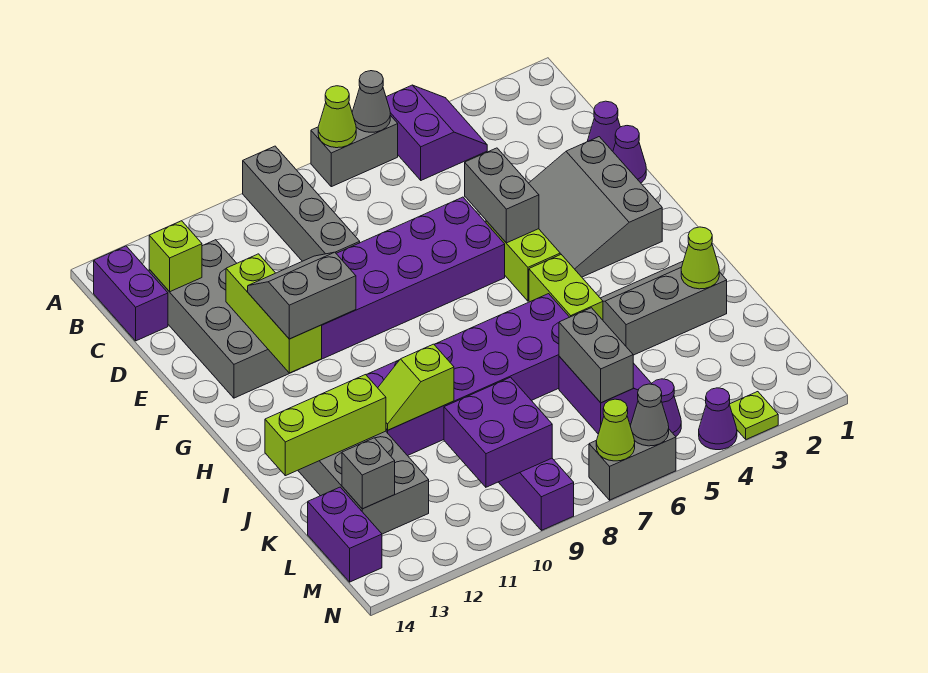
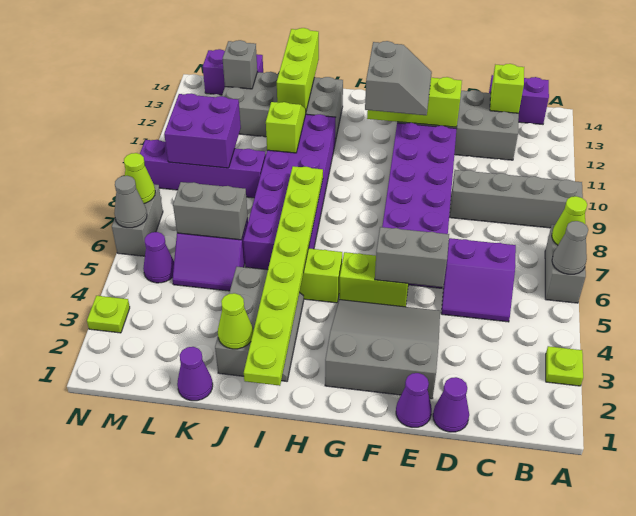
none -> lime plate A3 level 1
purple slope A4:B5 level 1 top 5 -> purple slope C5:D6 level 1 top 6
none -> lime plate I1:I8 level 2
purple cone N4 level 1 -> purple cone K1 level 1

